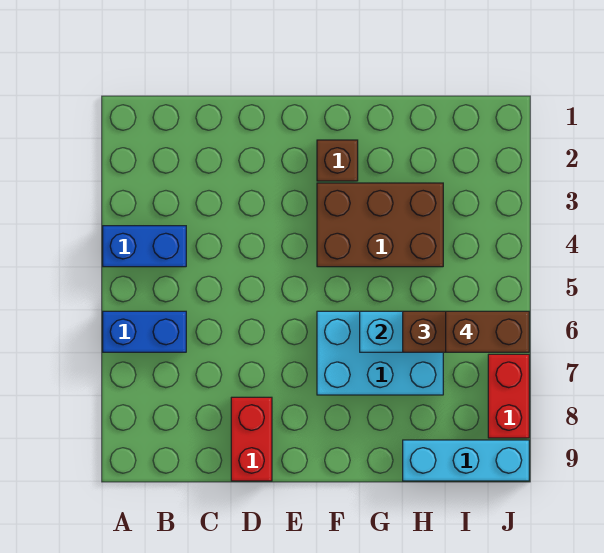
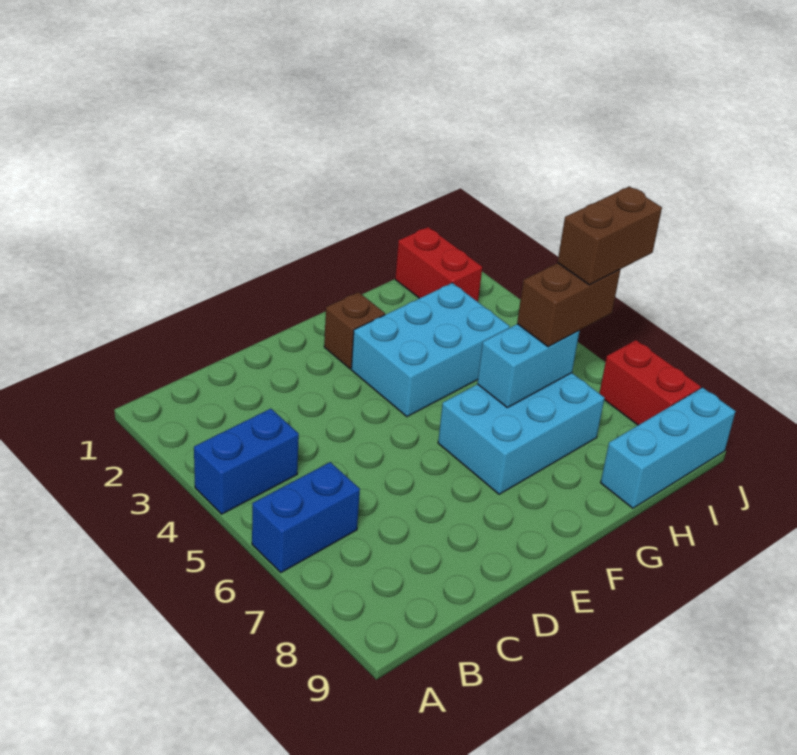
red brick D8:D9 level 1 -> red brick I1:I2 level 1
brown brick F3:H4 level 1 -> cyan brick F3:H4 level 1

